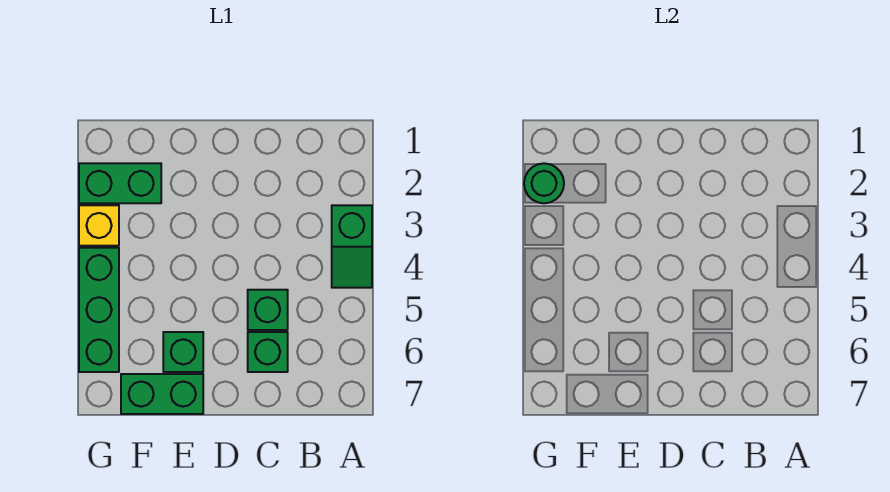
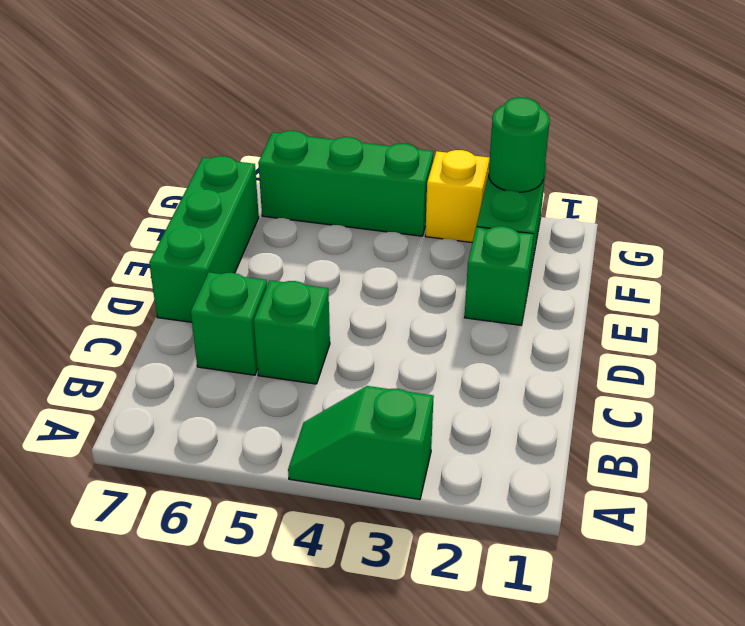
green brick E6 level 1 -> green brick E2 level 1
green brick E7:F7 level 1 -> green brick D7:F7 level 1

